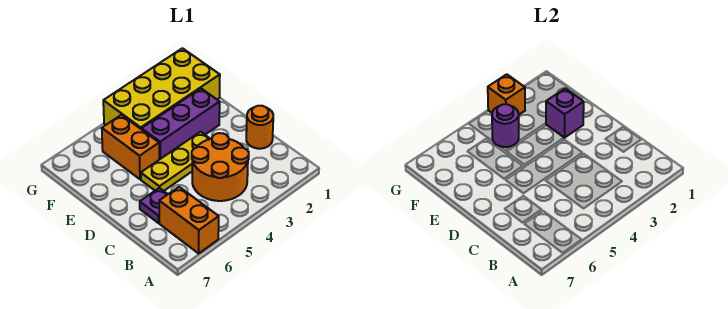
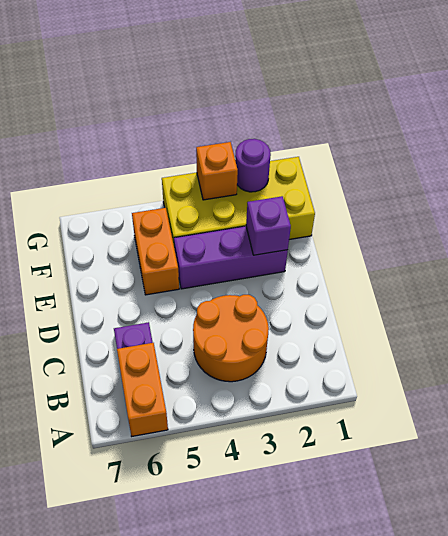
orange round brick C1 level 1 -> none
yellow plate D3:D5 level 1 -> none
purple round brick F4 level 2 -> purple round brick G2 level 2

